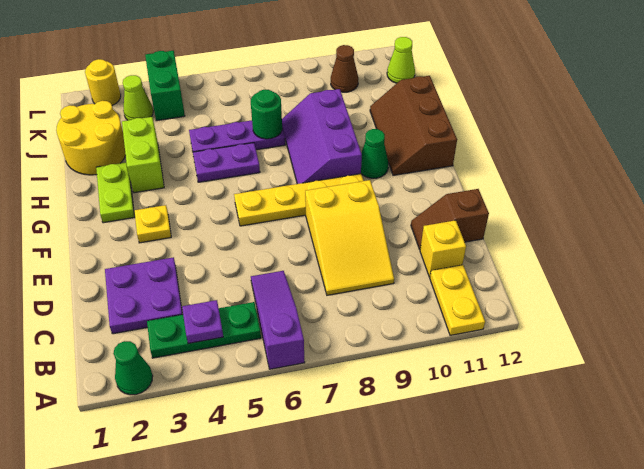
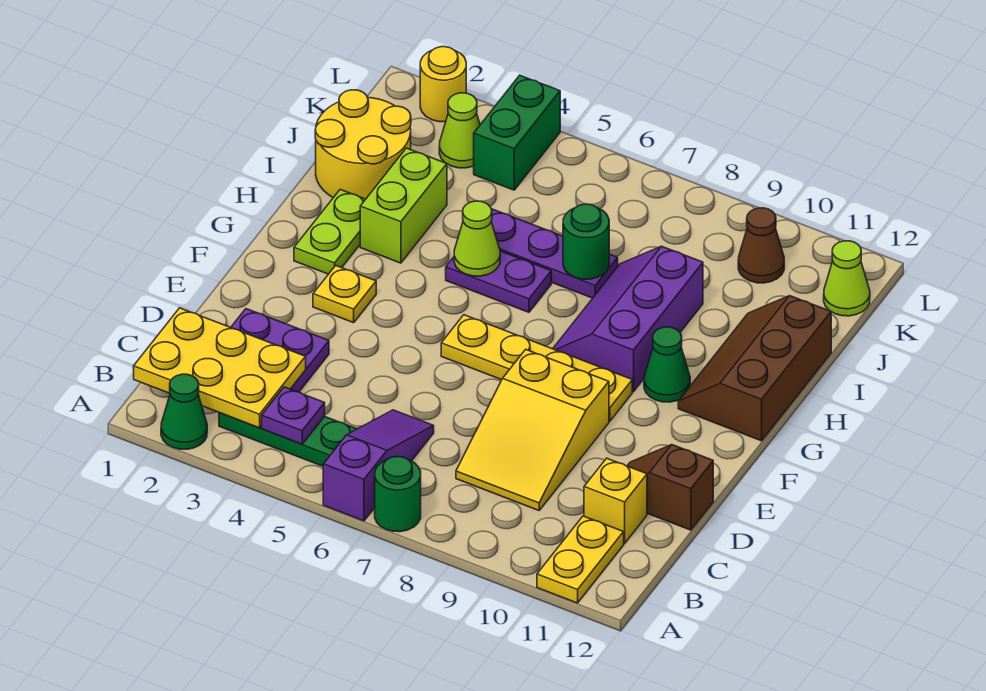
none -> green round brick A7 level 1
none -> yellow plate B1:C3 level 2
none -> lime cone H5 level 2

